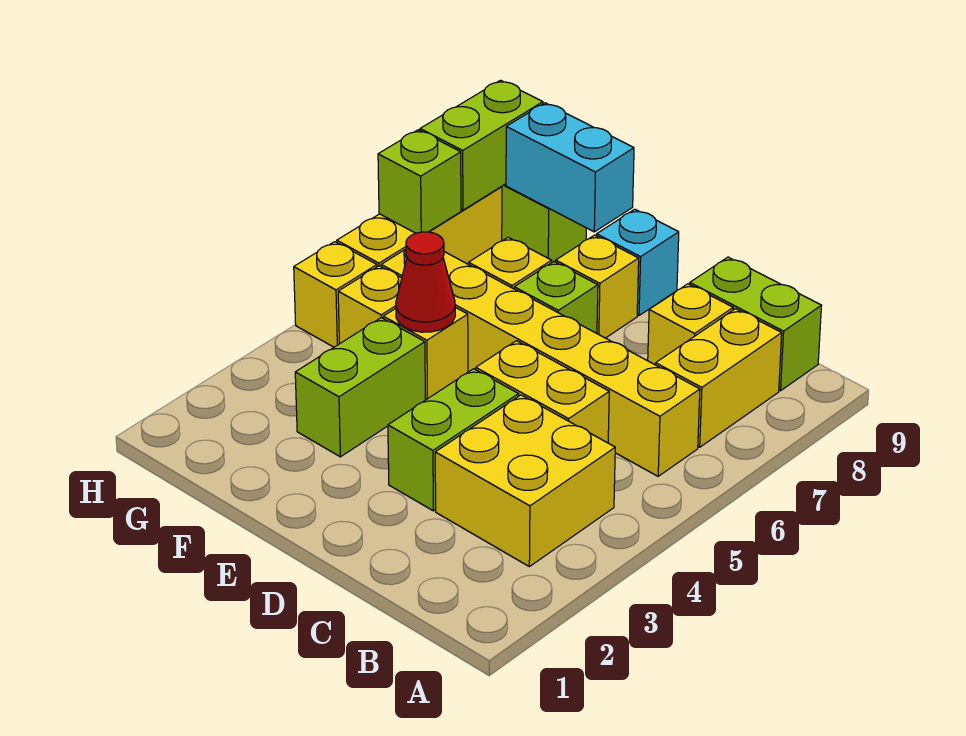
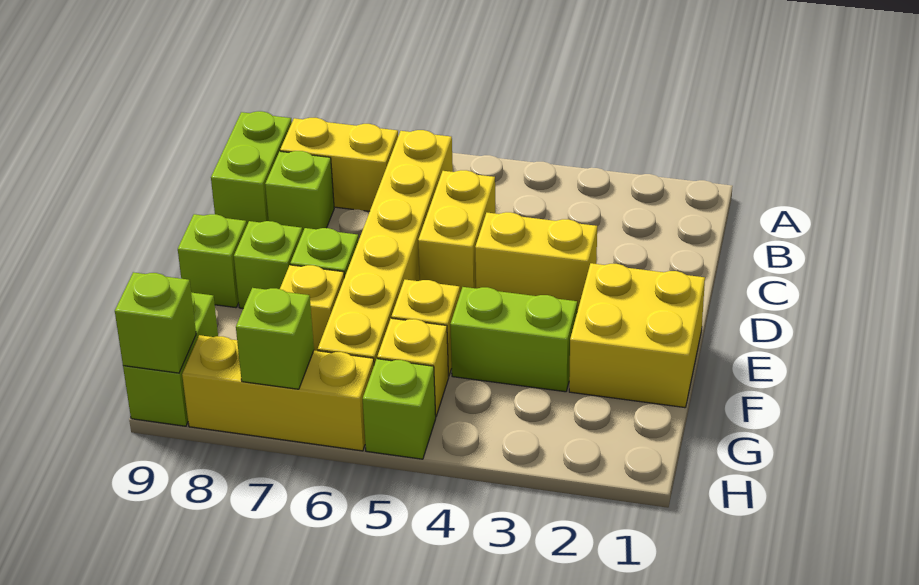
yellow brick B3:C4 level 1 -> yellow brick E1:F2 level 1
yellow brick C8 level 1 -> lime brick C8 level 1
lime brick D3:D4 level 1 -> yellow brick D3:D4 level 1
yellow brick E8 level 1 -> lime brick E8 level 1
cyan brick E9 level 1 -> lime brick E9 level 1
red cone F5 level 2 -> none
cyan brick F9:G9 level 2 -> none
yellow brick H5 level 1 -> lime brick H5 level 1
lime brick H8:H9 level 2 -> lime brick H9 level 2

